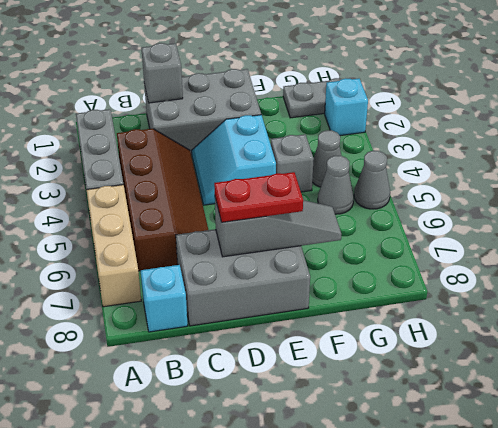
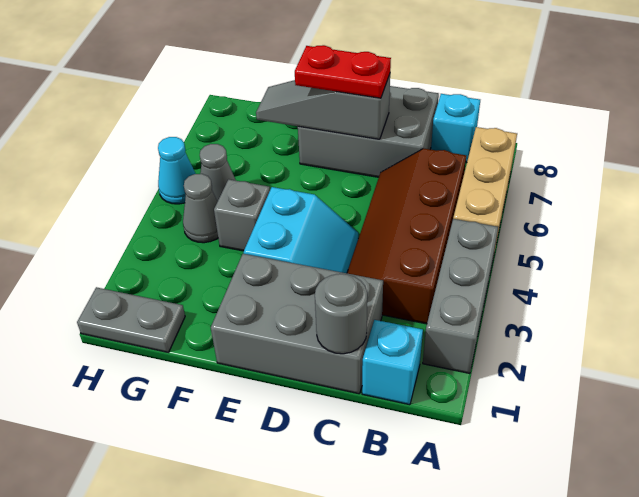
grey brick C1 level 2 -> grey round brick C1 level 2
cyan brick H2 level 1 -> cyan brick B1 level 1
grey cone H5 level 1 -> cyan cone H5 level 1

